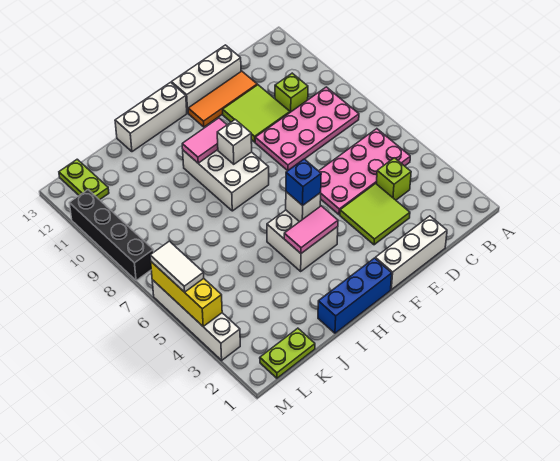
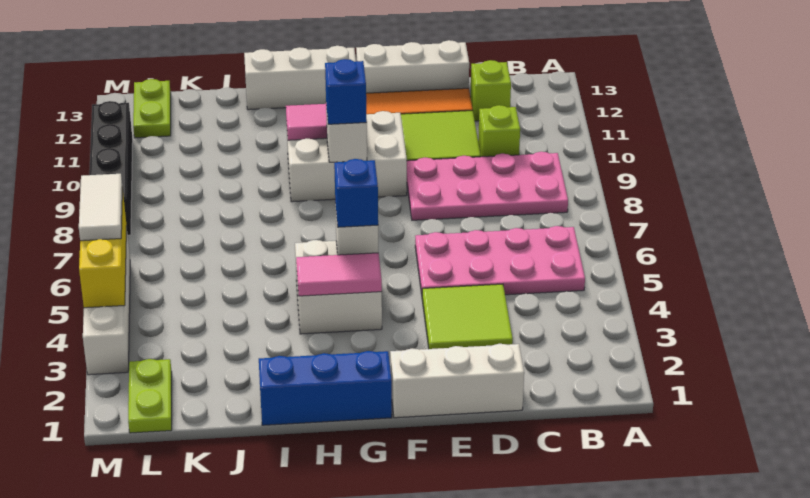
lime brick C4 level 1 -> lime brick C12 level 1
white brick G8:H10 level 1 -> white brick F9:H10 level 1
none -> blue brick G9 level 3
lime plate K1:L1 level 1 -> lime plate L1:L2 level 1

